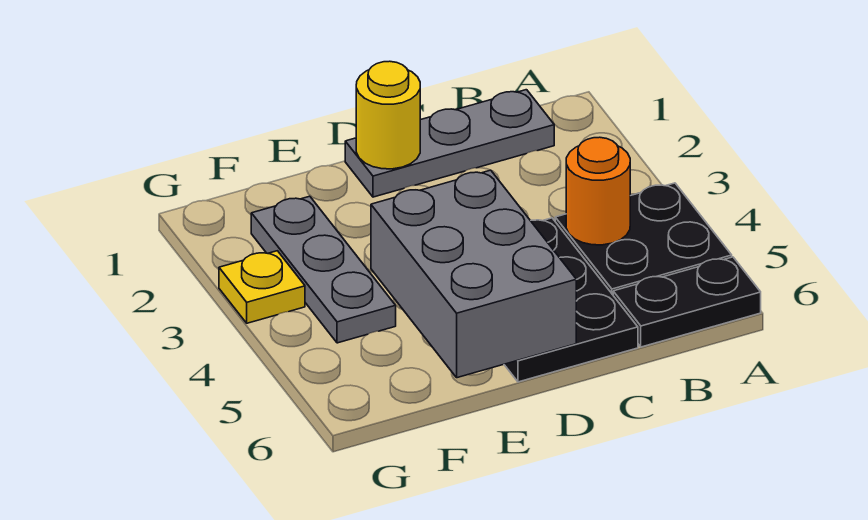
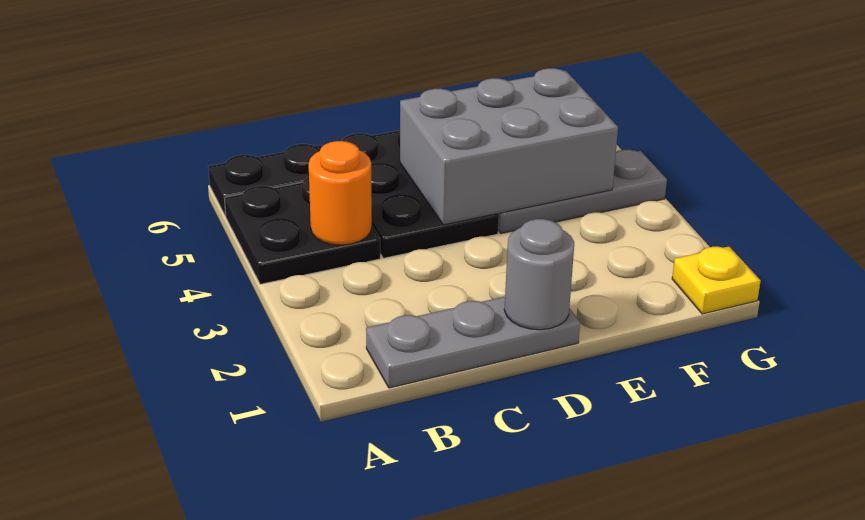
yellow round brick D1 level 2 -> grey round brick D1 level 2
grey brick D4:E6 level 2 -> grey brick D4:F5 level 2
grey plate F2:F4 level 1 -> grey plate E4:G4 level 1
yellow plate G3 level 1 -> yellow plate G1 level 1

